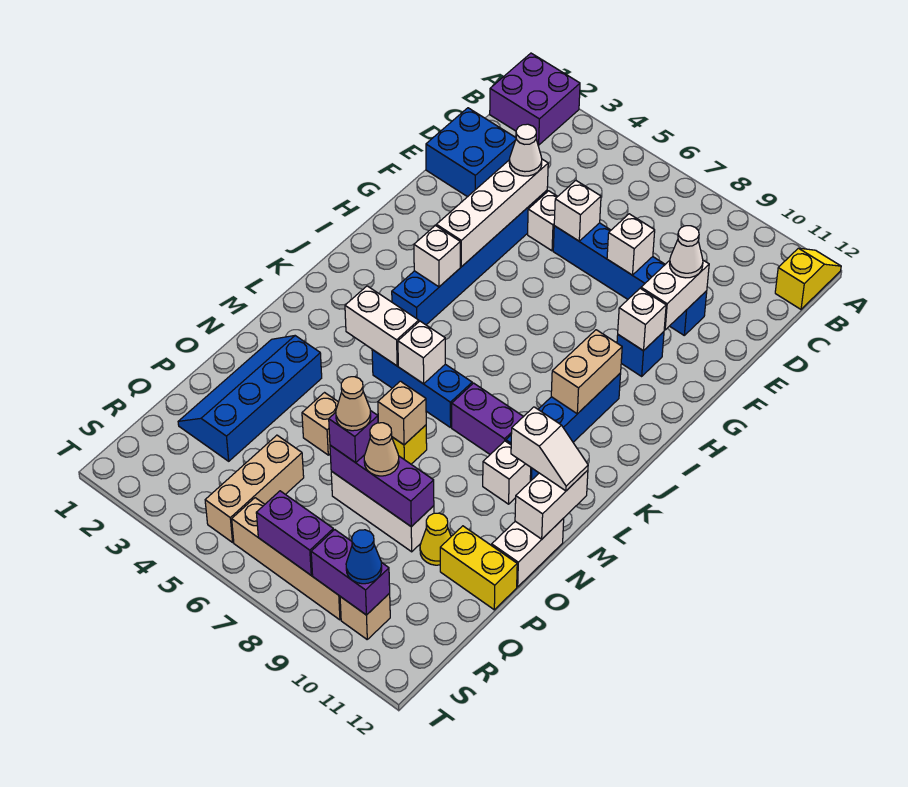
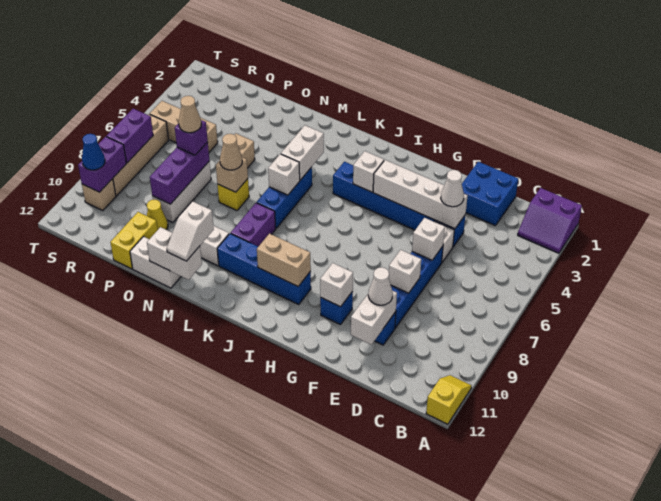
purple brick A1:B2 level 1 -> purple slope A1:B2 level 1 top 1
yellow slope A12:B12 level 1 top B -> yellow slope A11:A12 level 1 top 12
white brick E10:F10 level 2 -> white brick E10:E11 level 2
blue slope N2:Q3 level 1 top 3 -> none
tan cone P8 level 3 -> tan cone N7 level 3

